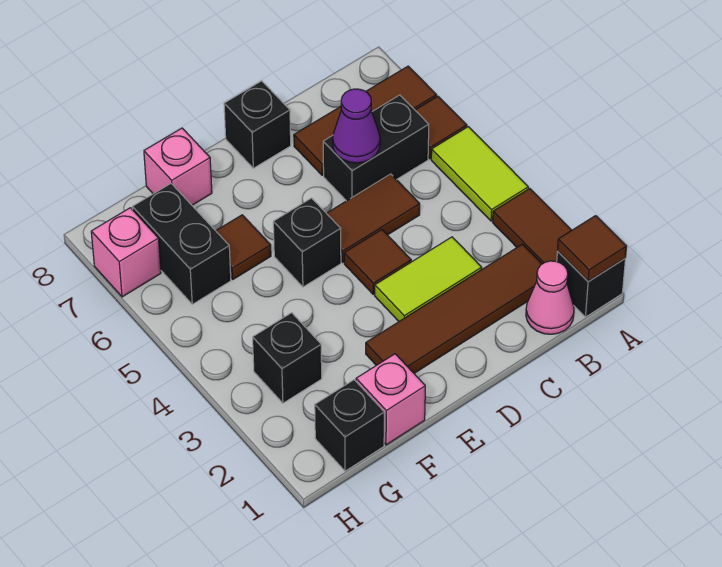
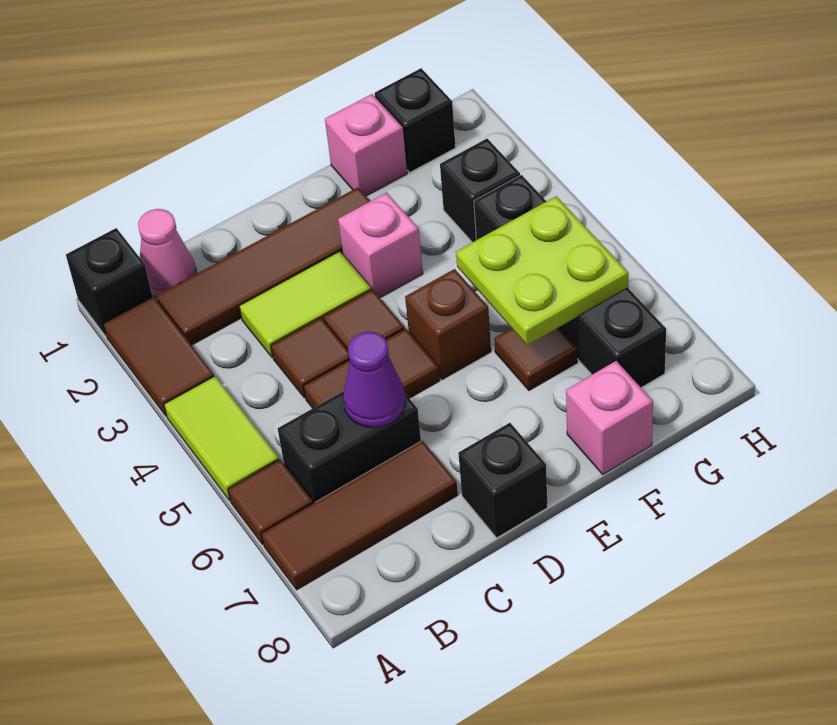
brown tile A1 level 2 -> brown tile C4 level 1
black brick E5 level 1 -> brown brick E5 level 1
none -> lime plate F5:G6 level 2
black brick G6:G7 level 1 -> black brick G4:G7 level 1
pink brick H7 level 1 -> pink brick E3 level 1

